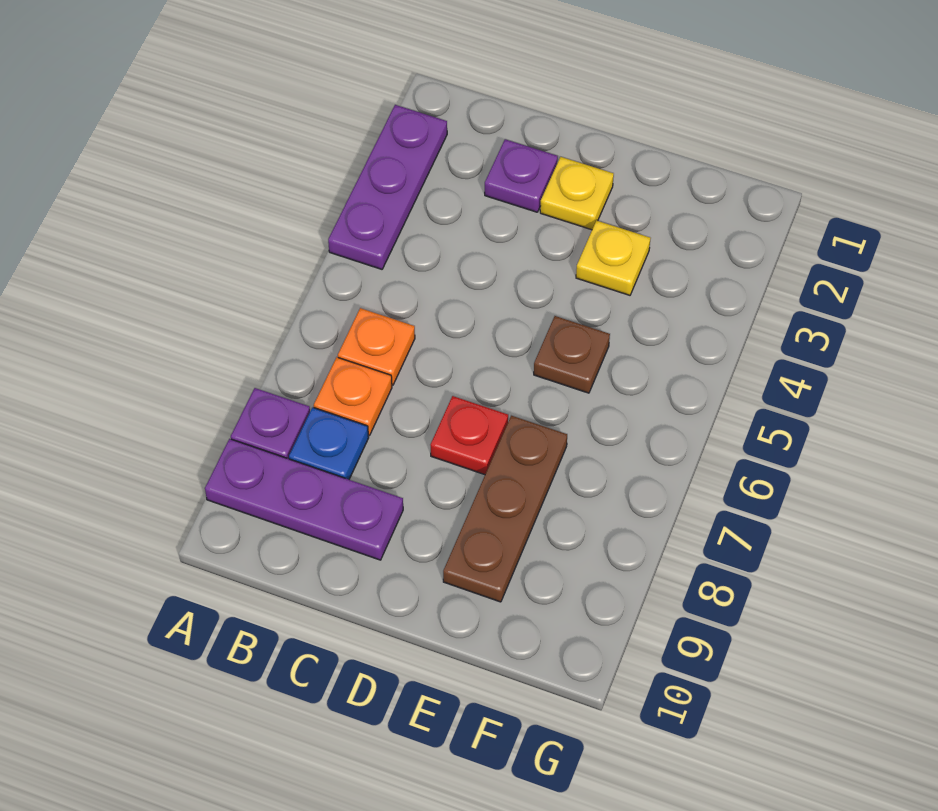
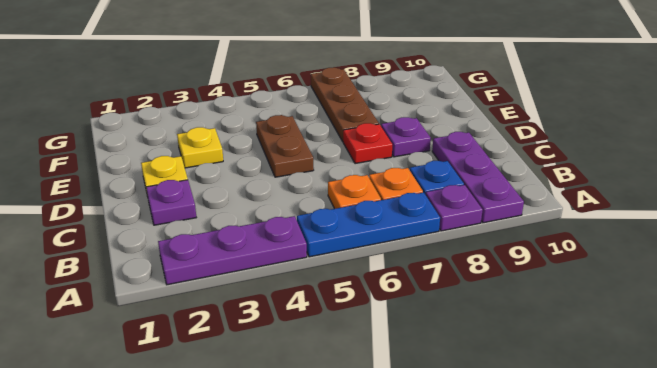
none -> blue plate A5:A7 level 1
none -> purple plate D8 level 1
brown plate E5 level 1 -> brown plate D5:E5 level 1
brown plate E7:E9 level 1 -> brown plate E7:G7 level 1

